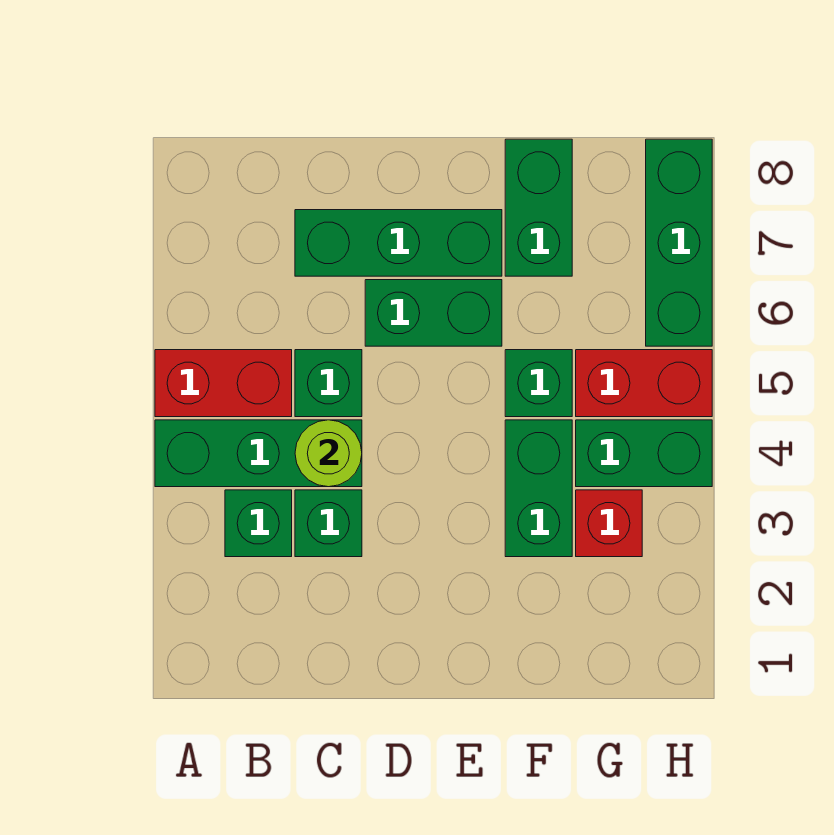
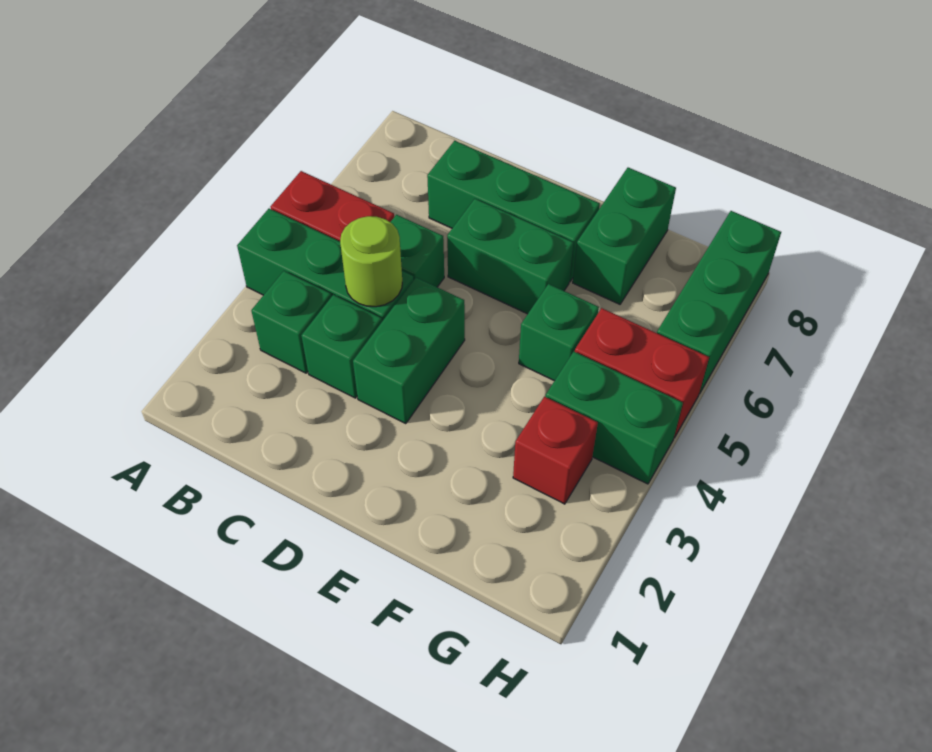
green brick F3:F4 level 1 -> green brick D3:D4 level 1

